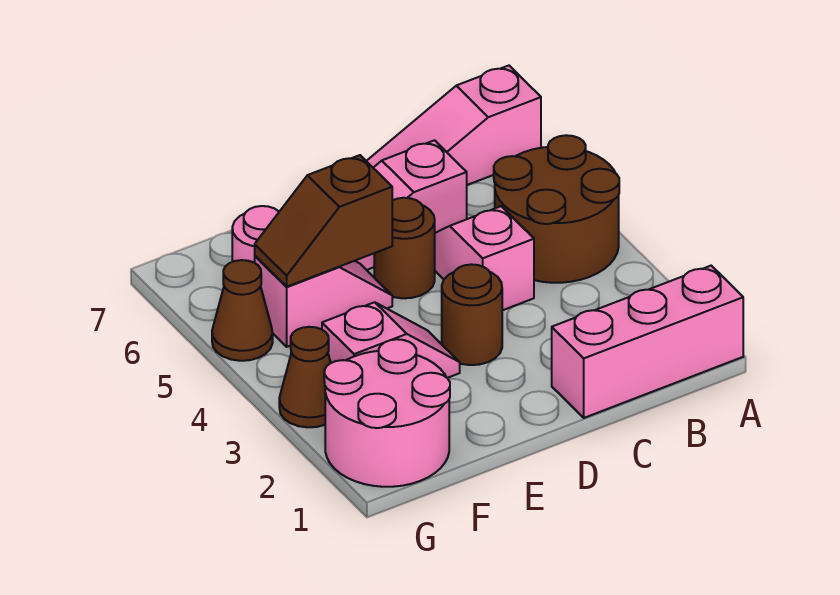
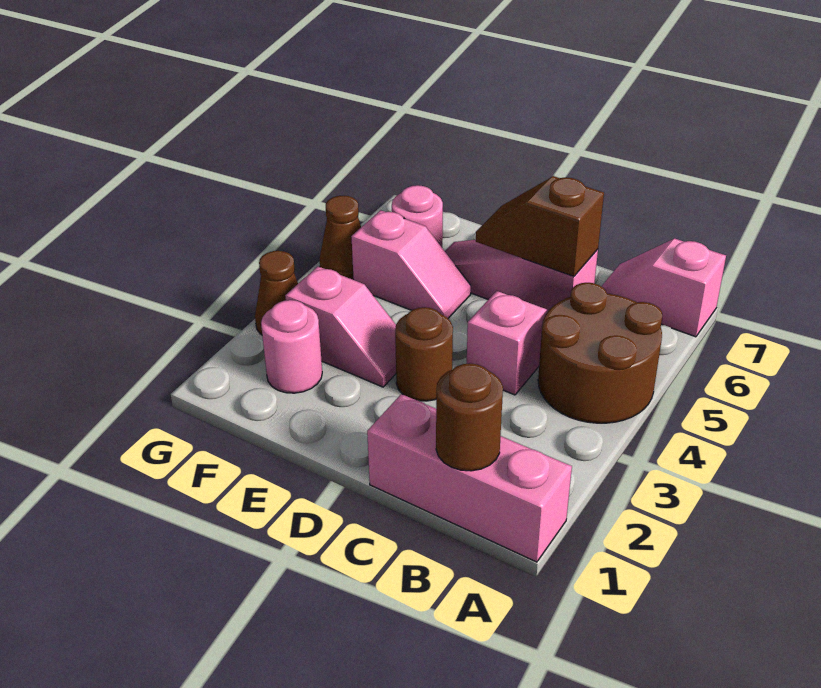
pink slope A7:C7 level 1 top A -> pink slope A7:B7 level 1 top A
brown round brick D5 level 1 -> brown round brick B1 level 2
brown slope E5:F5 level 2 top E -> brown slope C6:D6 level 2 top C
pink round brick F1:G2 level 1 -> pink round brick F2 level 1

